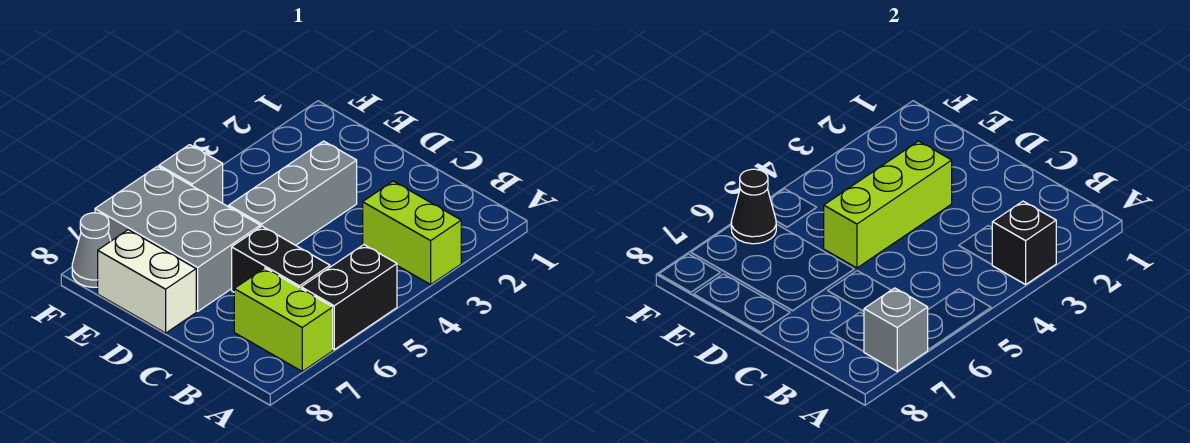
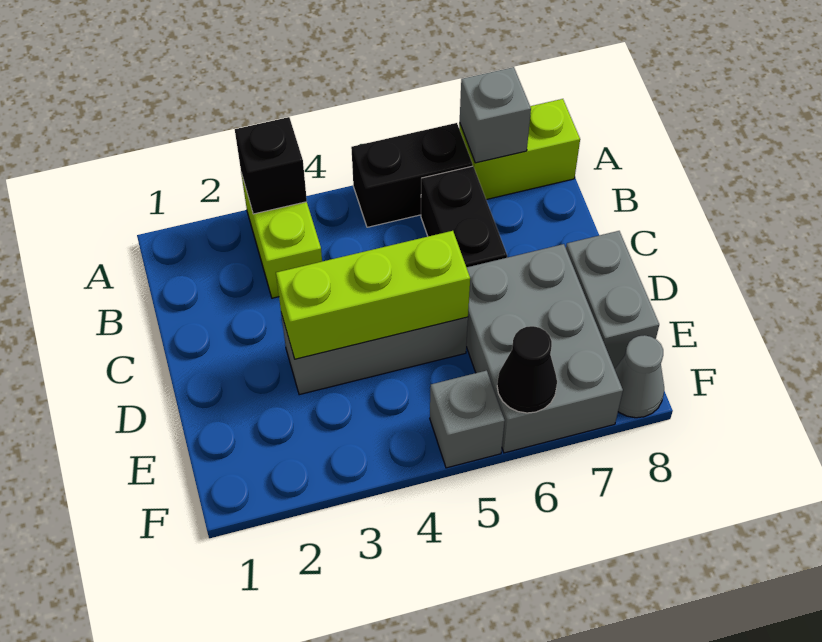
lime brick A7:B7 level 1 -> lime brick A7:A8 level 1
white brick D8:E8 level 1 -> grey brick D8:E8 level 1

